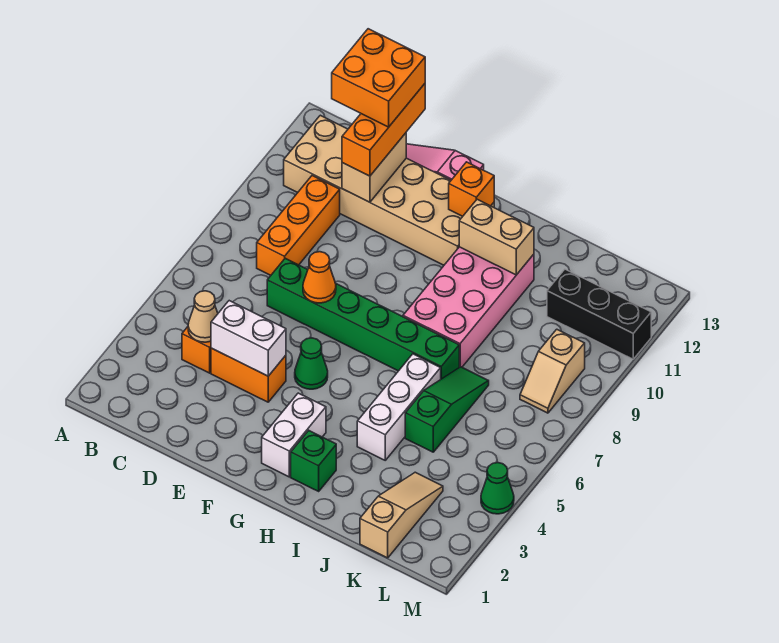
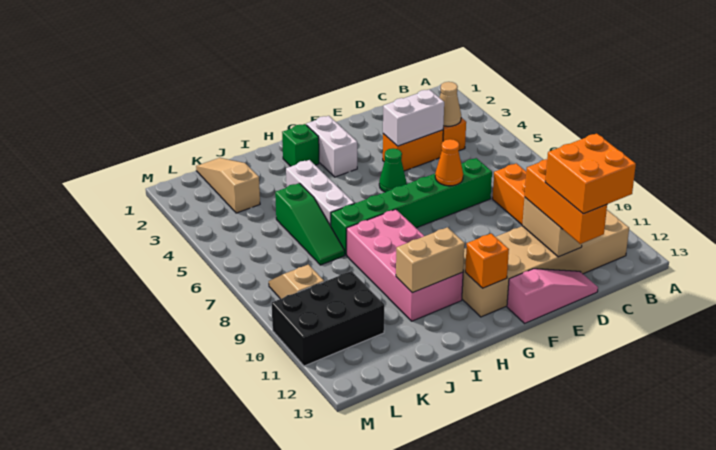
tan slope K1:K3 level 1 top 1 -> tan slope K1:K3 level 1 top 3
black brick K11:M11 level 1 -> black brick K10:M11 level 1
green cone M4 level 1 -> none

